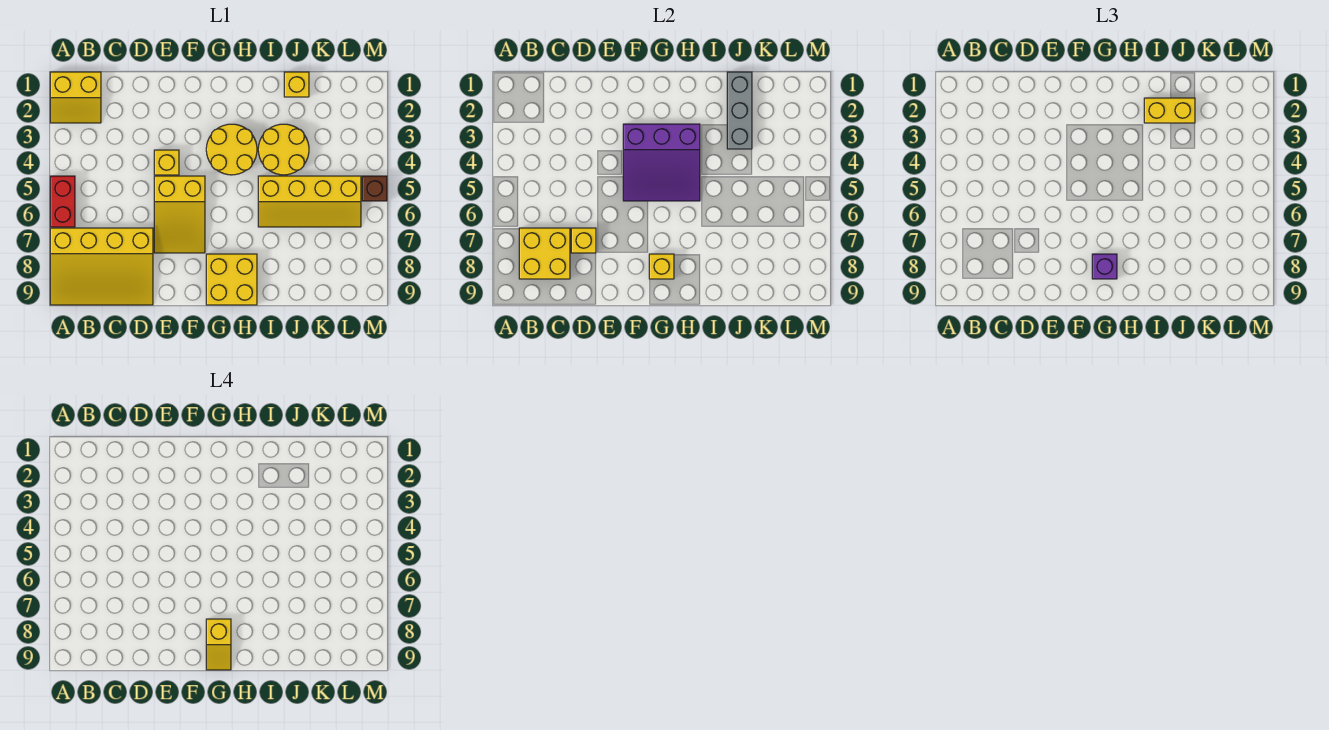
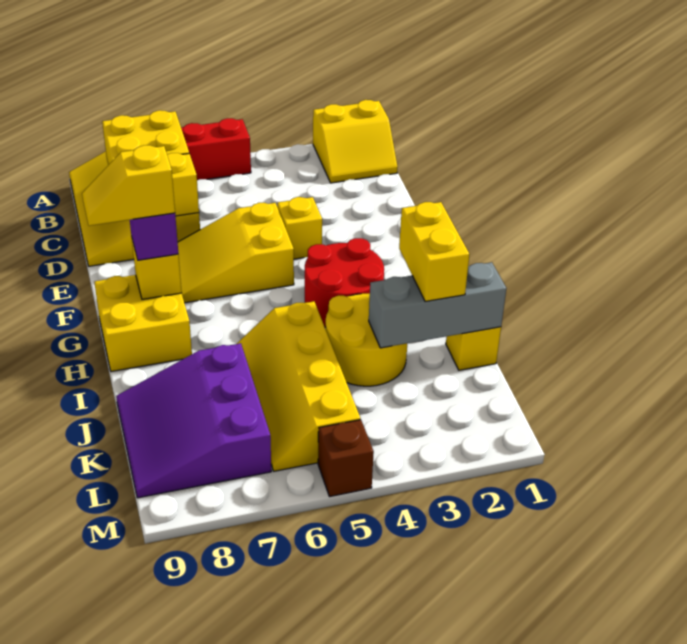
yellow slope A1:B2 level 1 top 1 -> yellow slope A1:B2 level 1 top A
purple slope F3:H5 level 2 top 3 -> purple slope J7:L9 level 1 top 7
yellow round brick G3:H4 level 1 -> red round brick G3:H4 level 1

